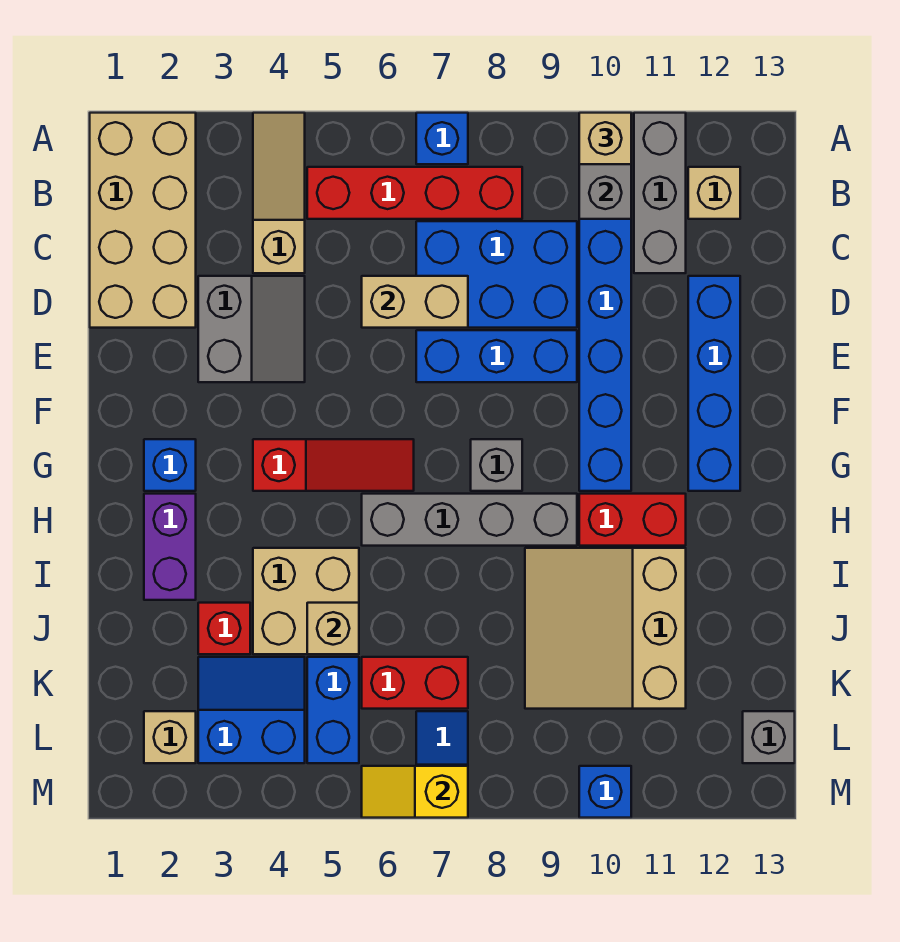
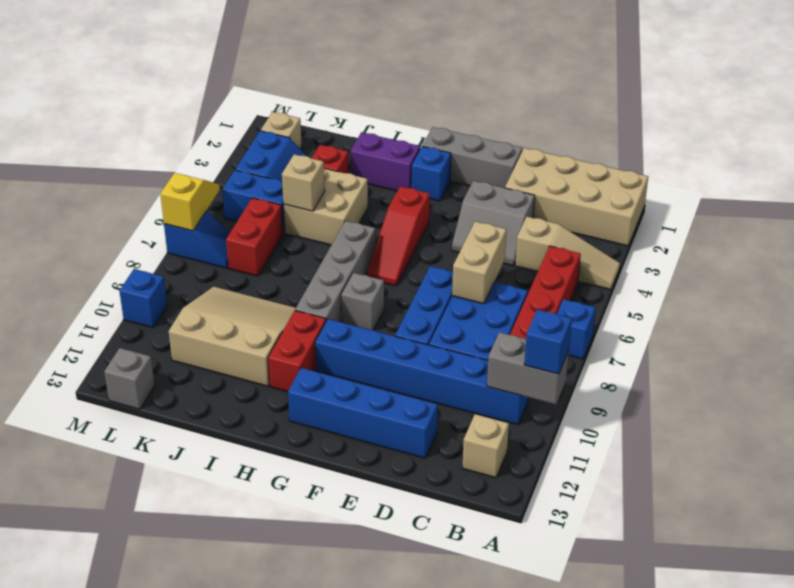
tan brick A10 level 3 -> blue brick A10 level 3
grey brick A11:C11 level 1 -> grey brick E1:G1 level 1

